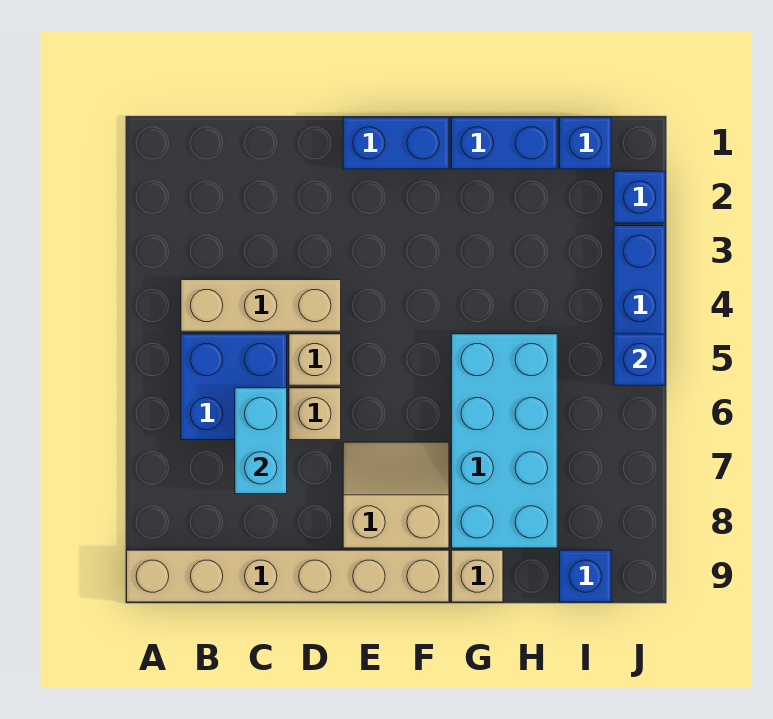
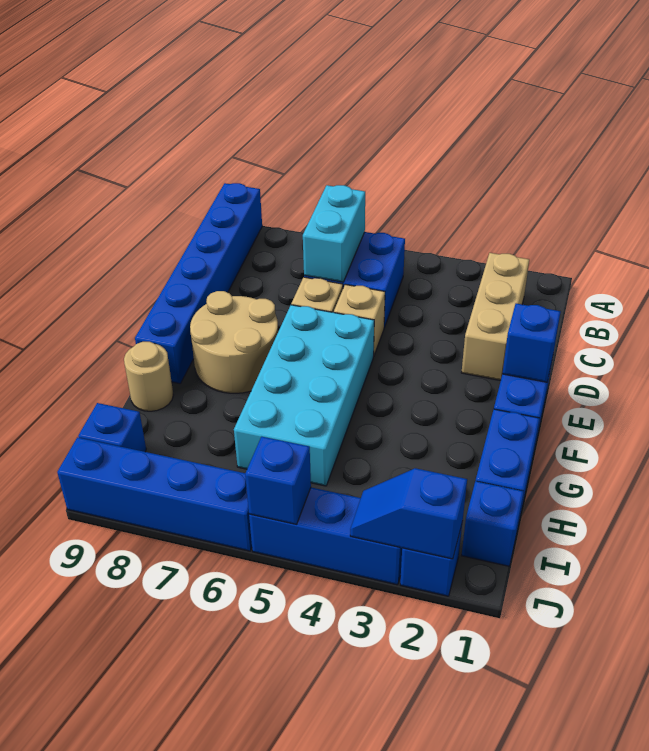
tan brick A9:F9 level 1 -> blue brick A9:F9 level 1
tan brick B4:D4 level 1 -> tan brick B2:D2 level 1
cyan brick C6:C7 level 2 -> cyan brick B6:C6 level 2
none -> blue brick E1 level 2
tan slope E7:F8 level 1 top 8 -> tan round brick E7:F8 level 1
cyan brick G5:H8 level 1 -> cyan brick E5:H6 level 1
tan brick G9 level 1 -> tan round brick G9 level 1
none -> blue slope J2:J3 level 2 top 2
none -> blue brick J6:J9 level 1

